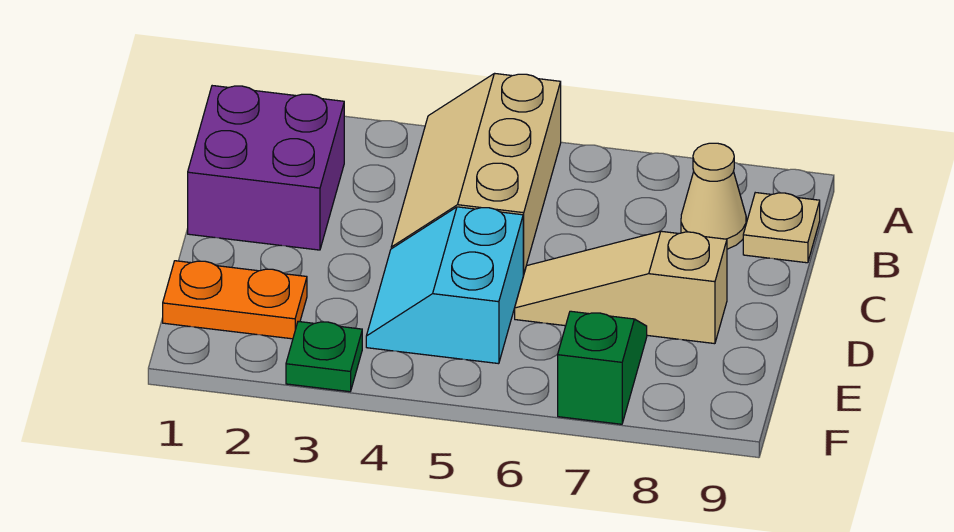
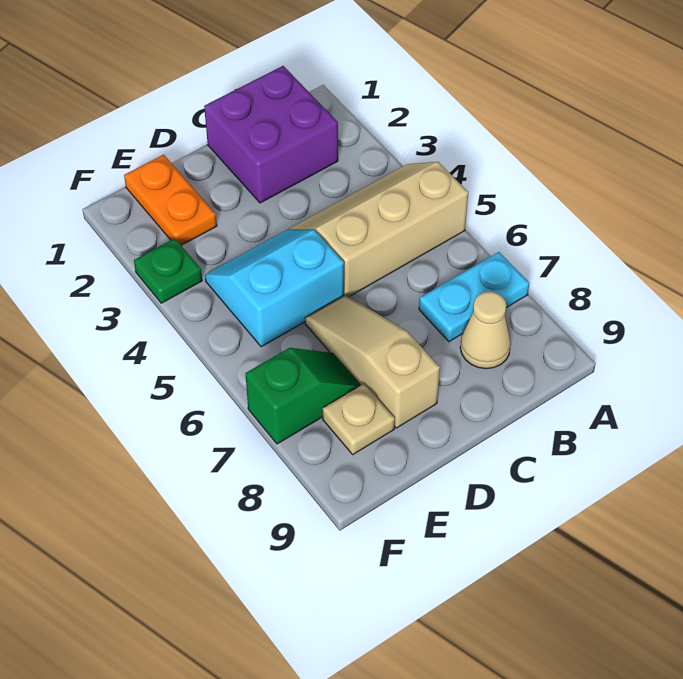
none -> cyan plate A7:B7 level 1
tan plate B9 level 1 -> tan plate E8 level 1

